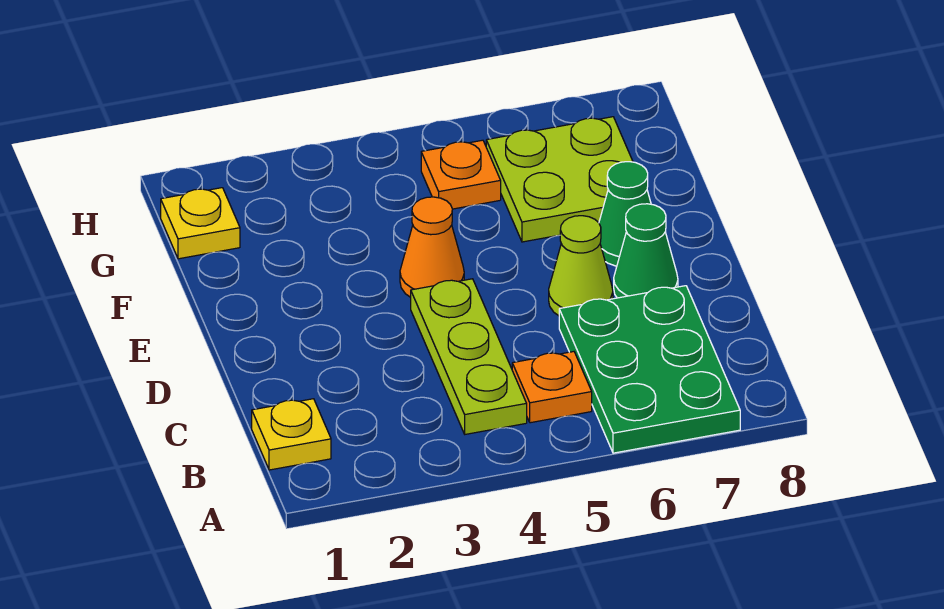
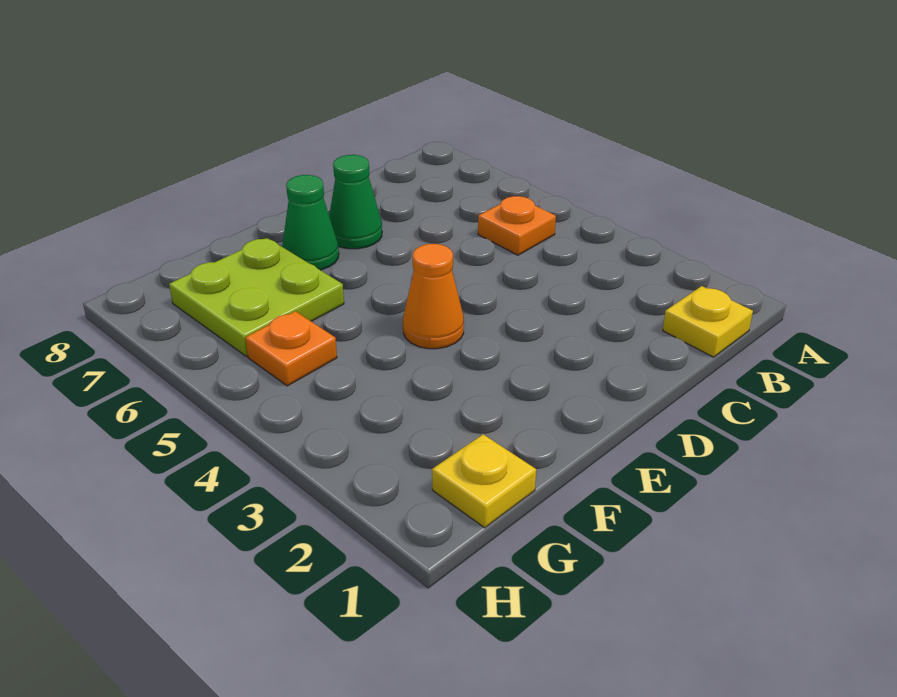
green plate A6:C7 level 1 -> none
lime plate B4:D4 level 1 -> none
lime cone D6 level 1 -> none

